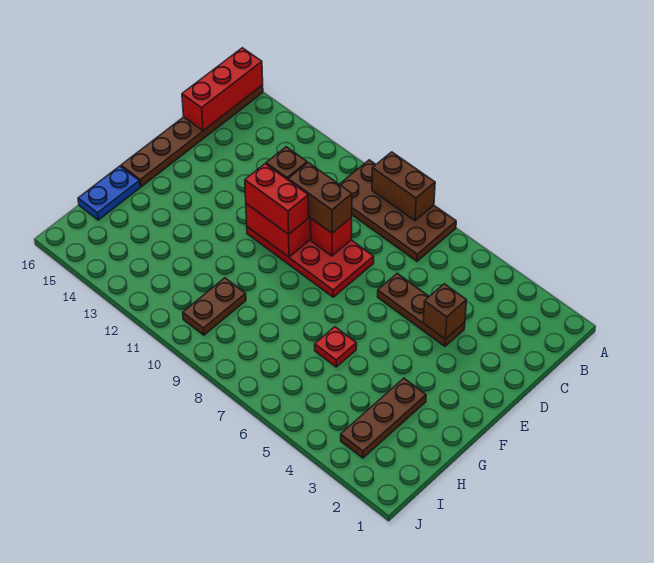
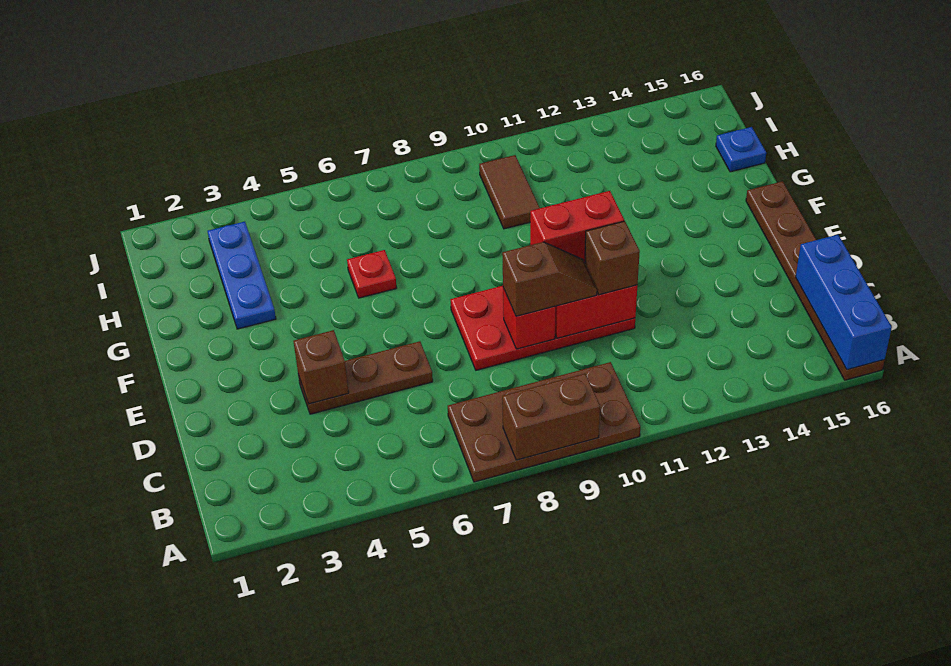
red brick A16:C16 level 2 -> blue brick A16:C16 level 2
brown brick D9:D10 level 3 -> brown slope D9:D10 level 3 top 9
brown plate G3:I3 level 1 -> blue plate G3:I3 level 1
blue plate G16:H16 level 1 -> blue plate H16 level 1
brown plate H10:I10 level 1 -> brown tile H10:I10 level 1

